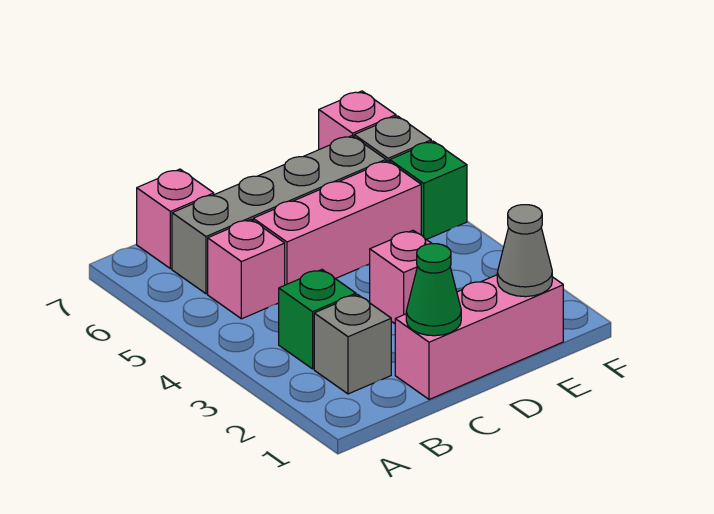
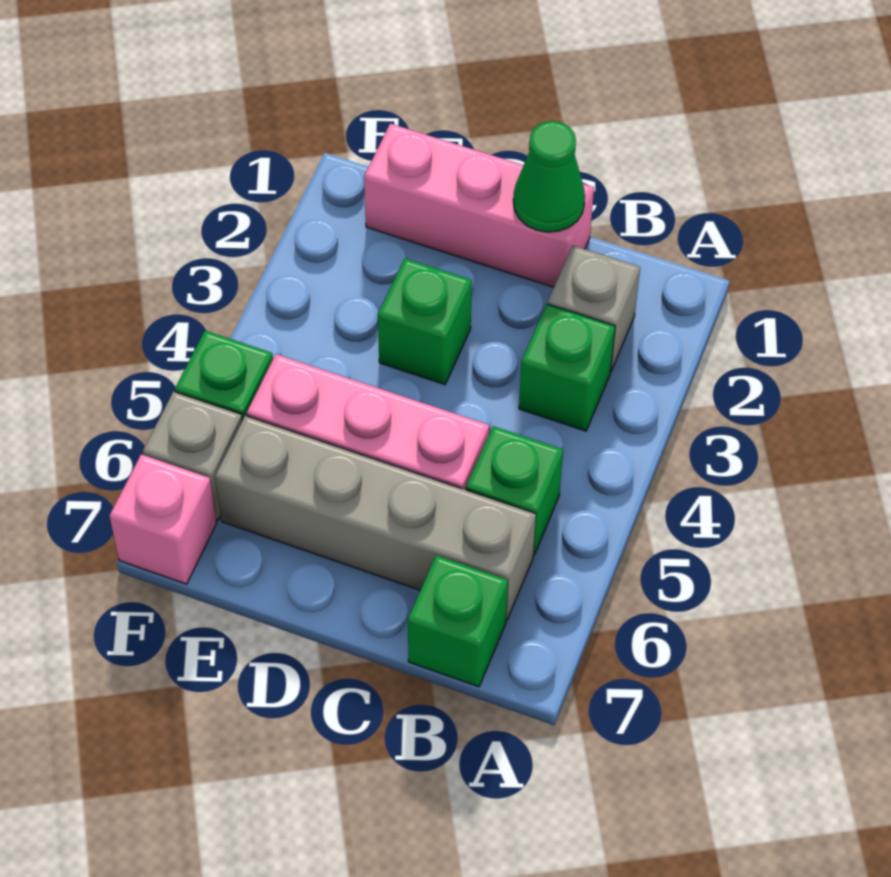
pink brick B5 level 1 -> green brick B5 level 1
pink brick B7 level 1 -> green brick B7 level 1
pink brick D3 level 1 -> green brick D3 level 1
grey cone E1 level 2 -> none

